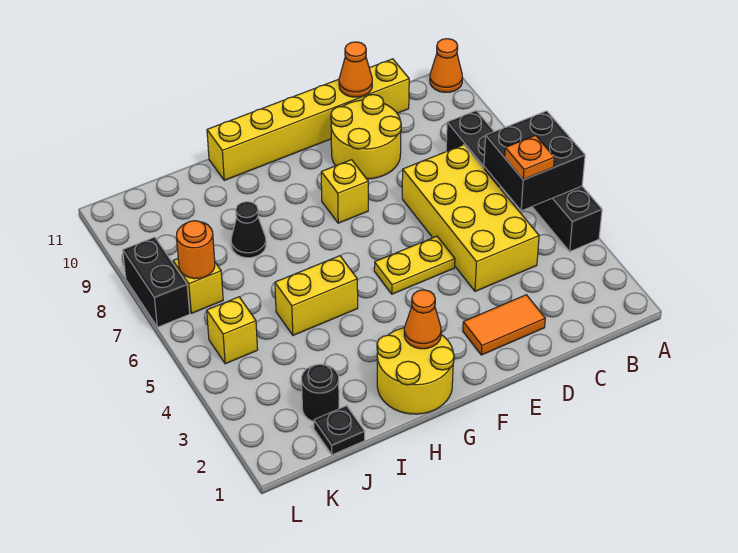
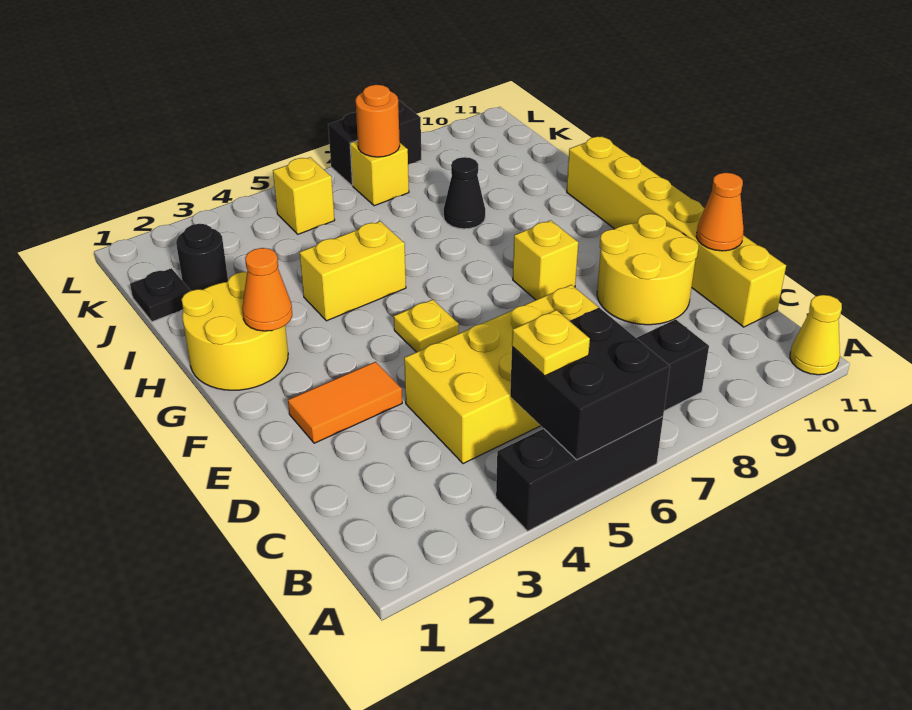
orange cone A11 level 1 -> yellow cone A11 level 1
orange plate B5 level 3 -> yellow plate B5 level 3
orange tile D2:E2 level 1 -> orange tile E2:E3 level 1
yellow plate E5:F5 level 1 -> yellow plate F5 level 1
yellow brick H5:I5 level 1 -> yellow brick H4:H5 level 1

